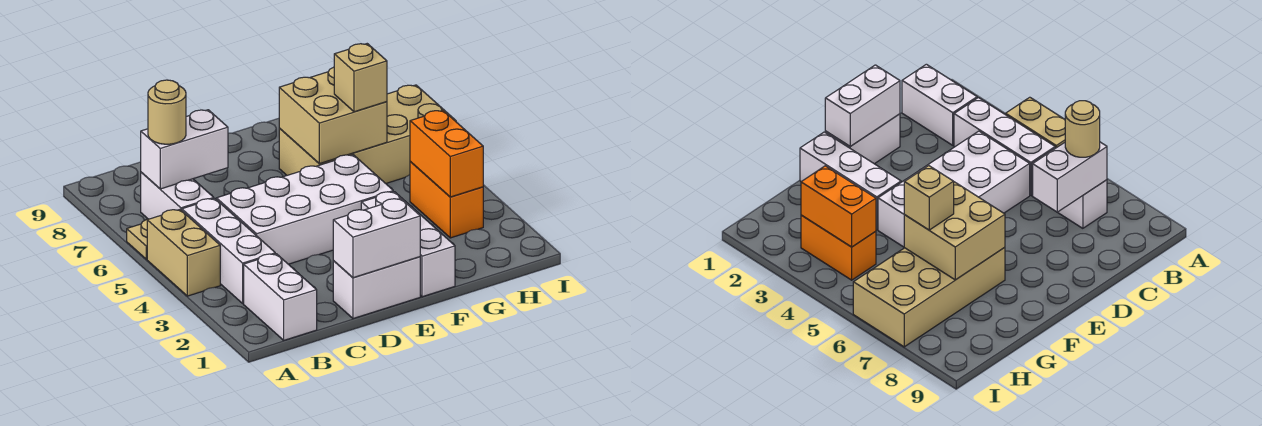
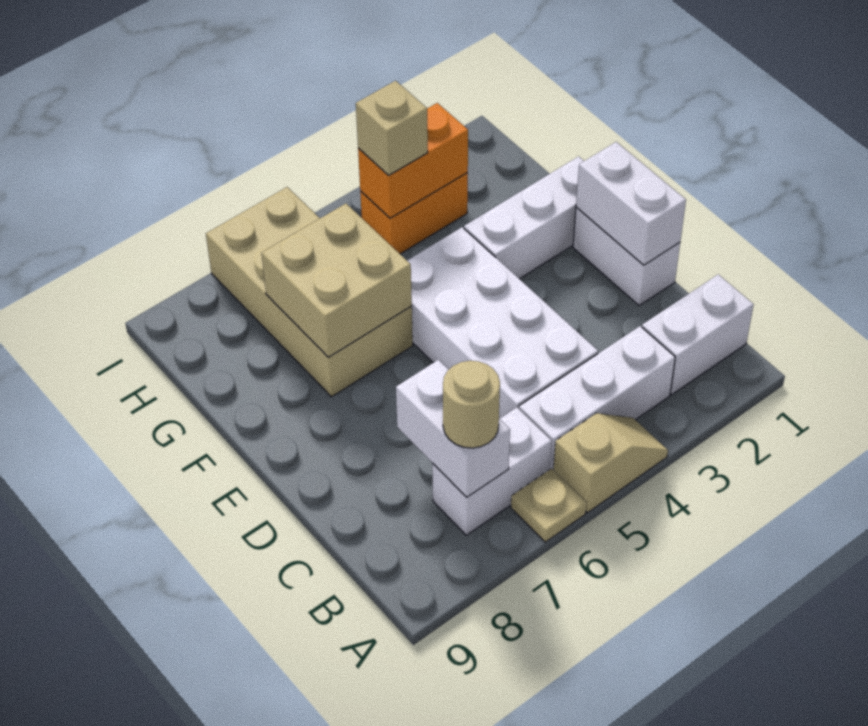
tan brick A4:A5 level 1 -> tan slope A4:A5 level 1 top 5
tan brick G6 level 3 -> tan brick H4 level 3

